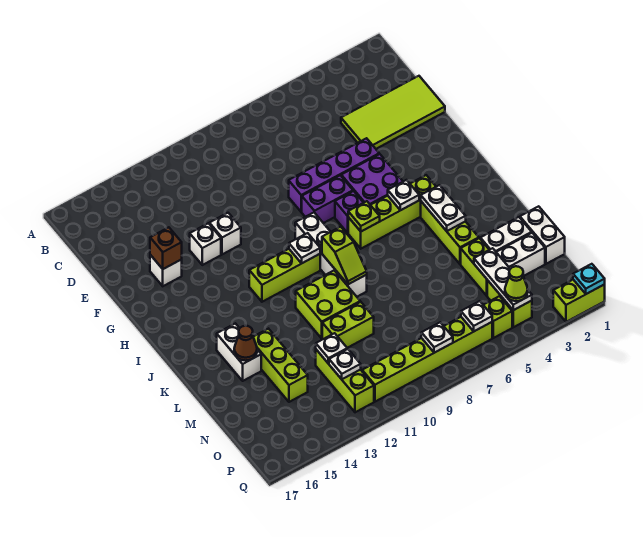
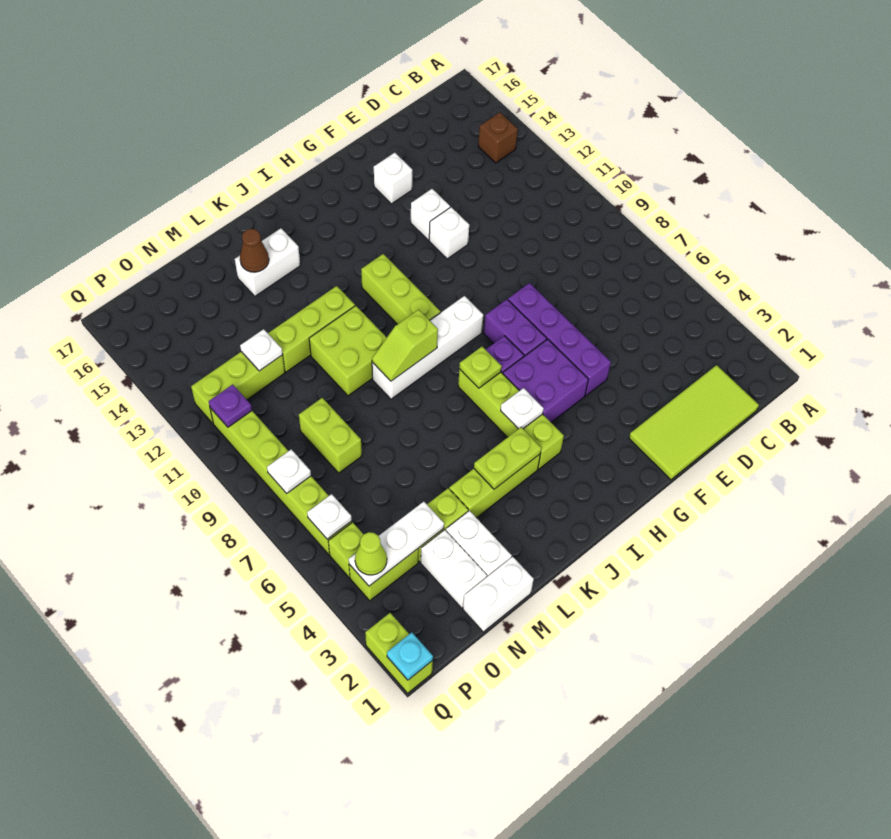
lime tile D1:E4 level 1 -> lime tile C1:F2 level 1
brown brick F15 level 2 -> brown brick B14 level 1
white plate I10 level 2 -> none
white plate J4:K4 level 2 -> lime plate J4:K4 level 2
lime brick L14:N14 level 1 -> lime brick K12:M12 level 1
lime brick M10:M11 level 1 -> lime brick N8:N9 level 1
white plate O12 level 2 -> none
none -> purple plate P11 level 2

